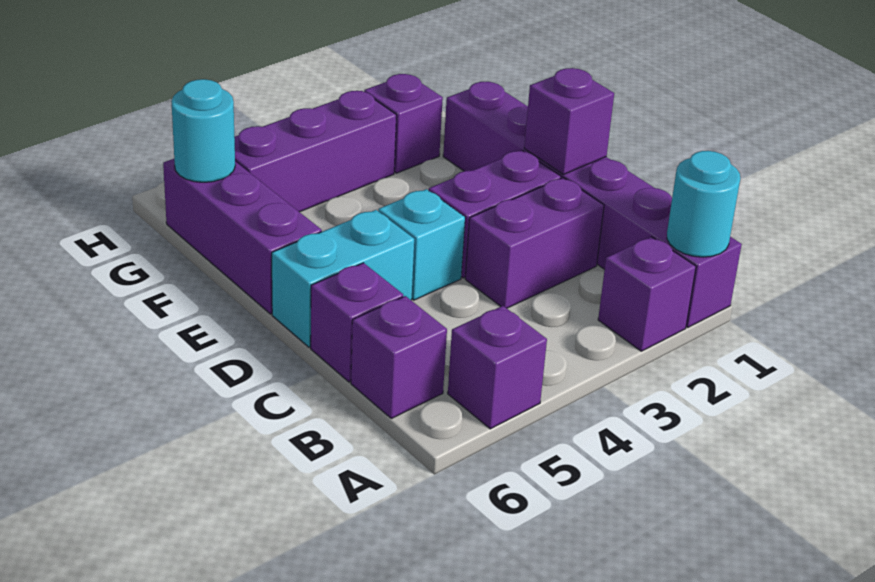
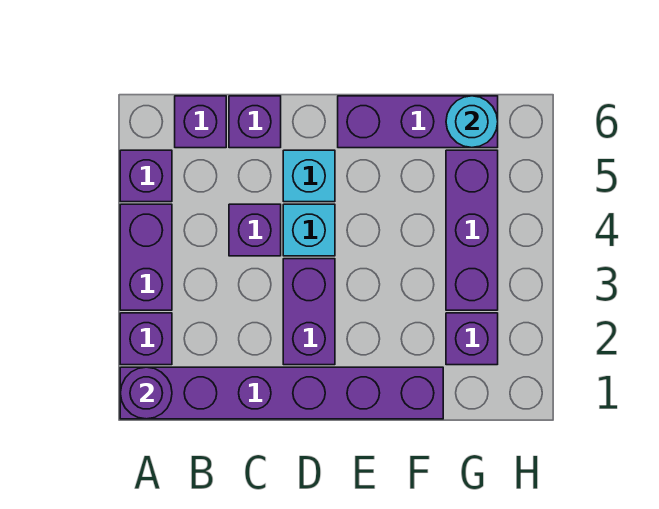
cyan round brick A1 level 2 -> purple round brick A1 level 2
purple brick C2:C3 level 1 -> purple brick A3:A4 level 1
purple brick D1 level 2 -> purple brick C4 level 1
cyan brick D5:D6 level 1 -> cyan brick D5 level 1

